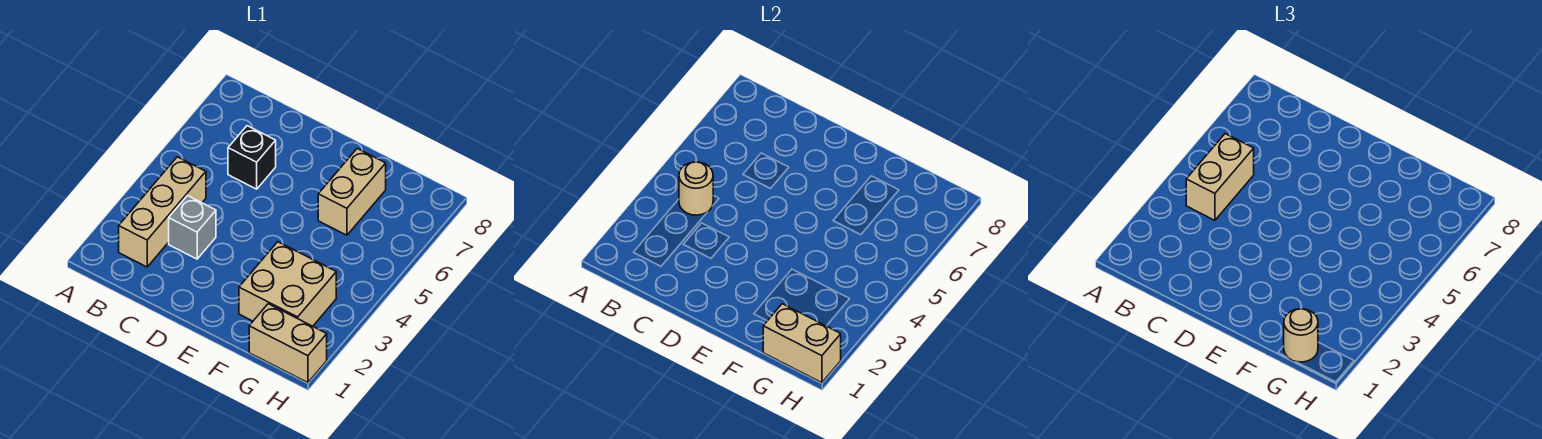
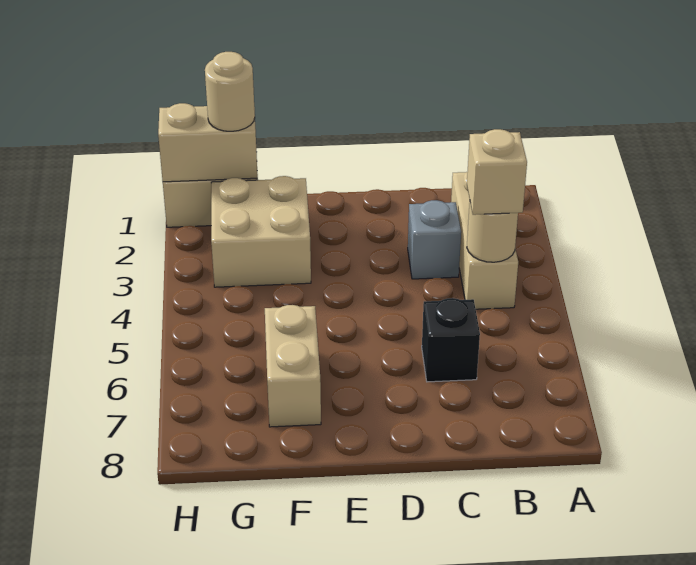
tan brick B4:B5 level 3 -> tan brick B4 level 3

